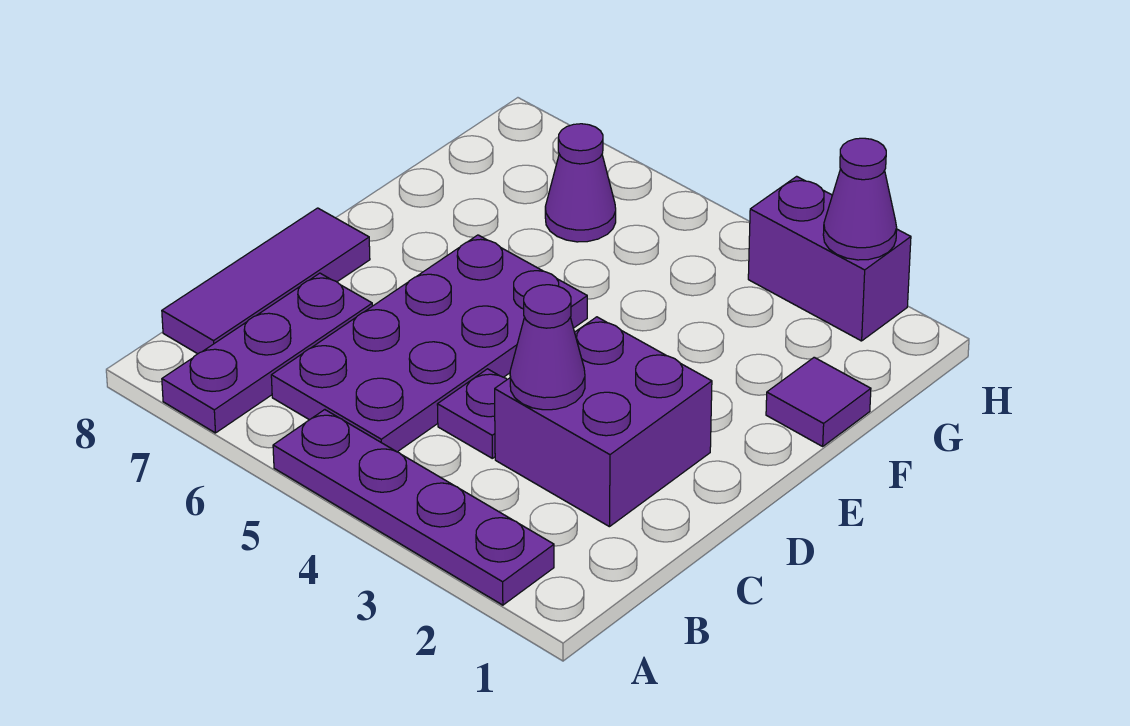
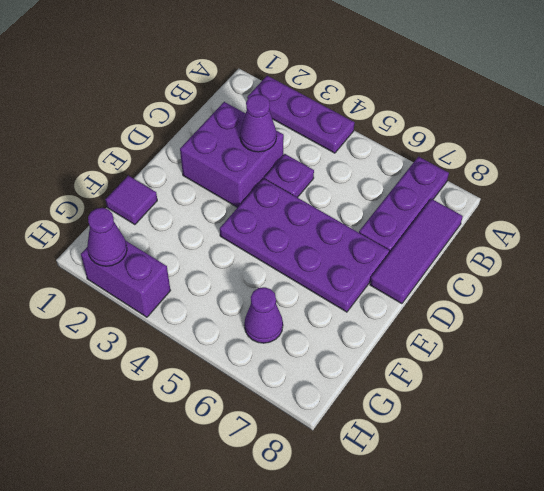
purple plate A2:A5 level 1 -> purple plate A2:A4 level 1
purple plate B5:E6 level 1 -> purple plate D4:E7 level 1

